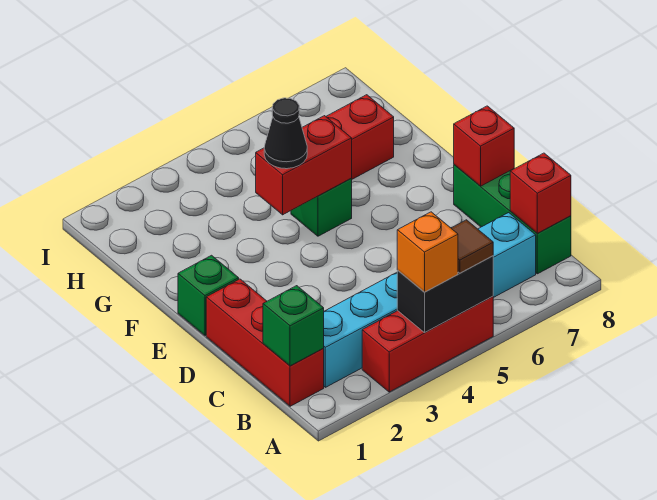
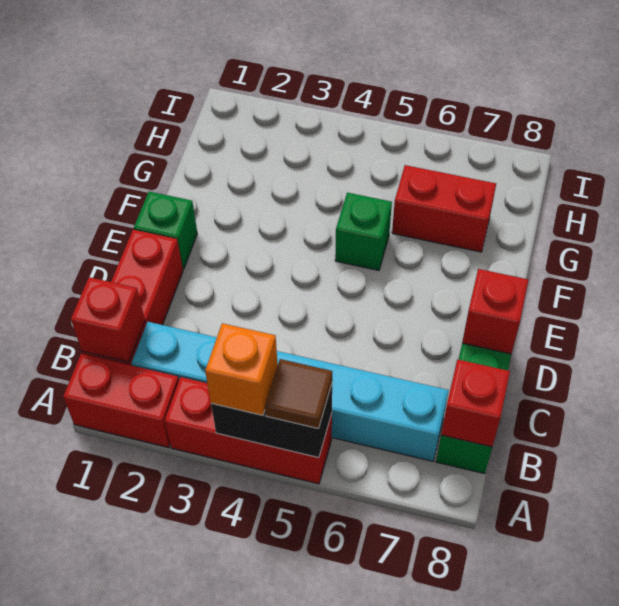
green brick B1 level 2 -> red brick B1 level 2
red brick F4:F5 level 2 -> red brick A1:A2 level 1
black cone F4 level 3 -> none

